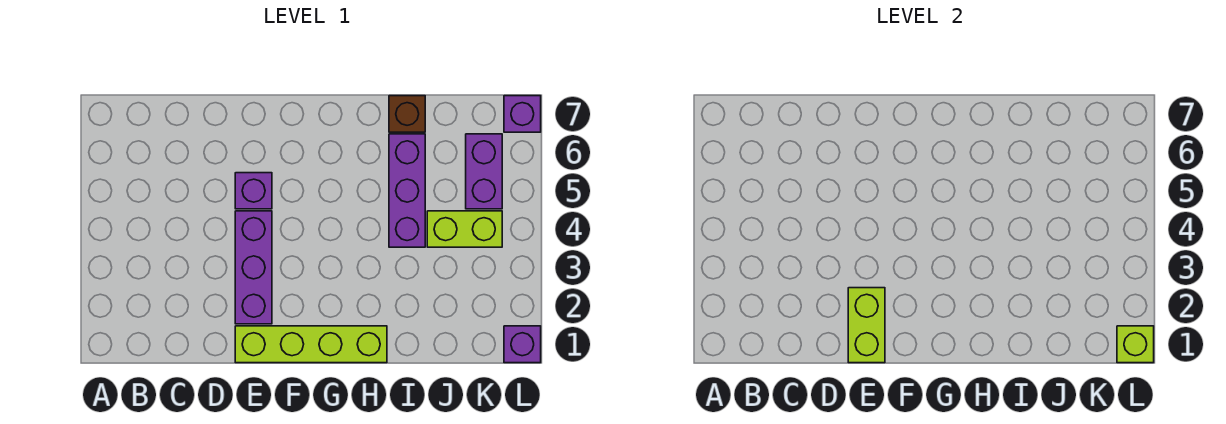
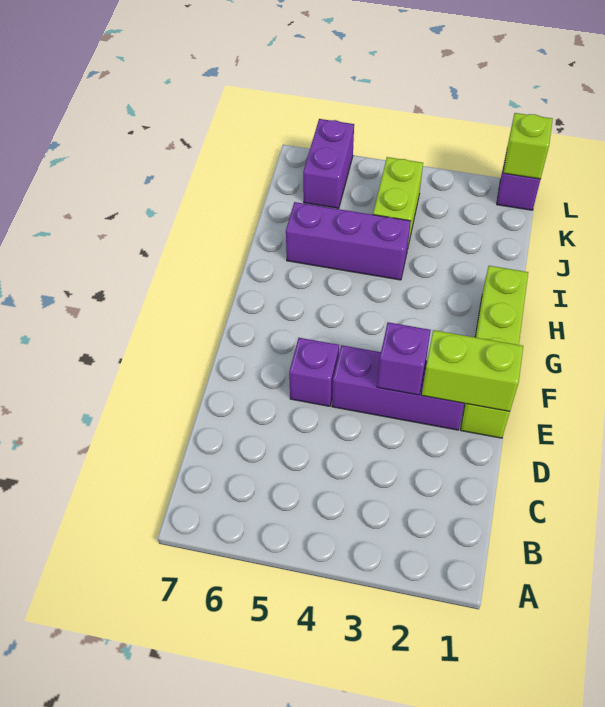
brown brick I7 level 1 -> none
purple brick K5:K6 level 1 -> purple brick K6:L6 level 1
purple brick L7 level 1 -> purple brick E3 level 2

